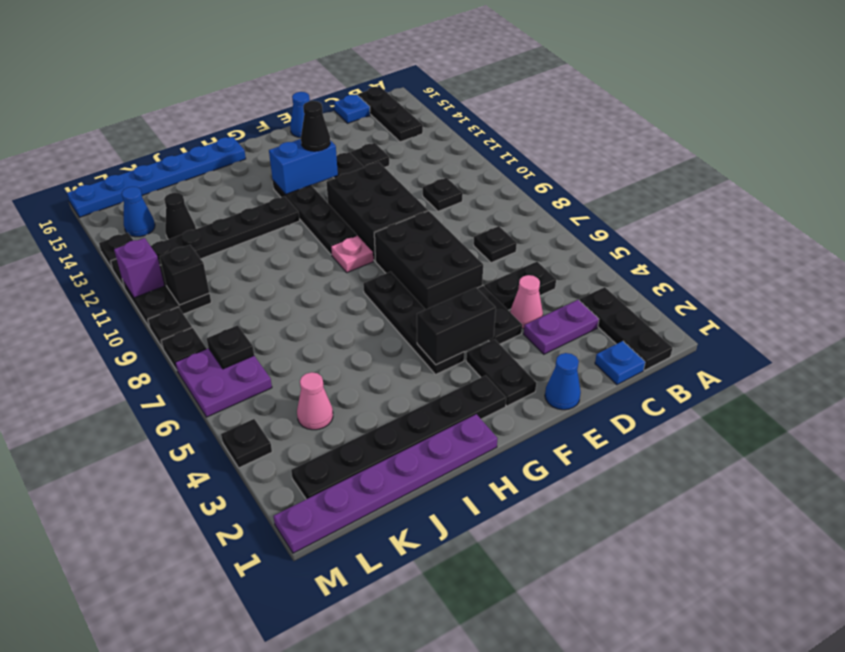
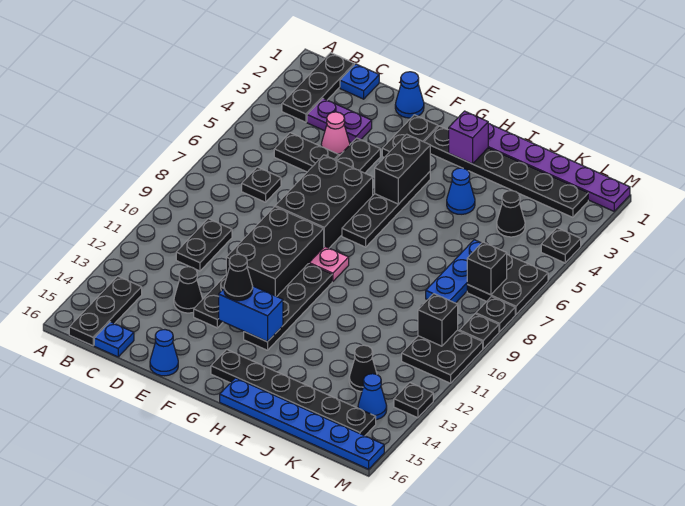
black plate C10 level 1 -> black plate C10:C11 level 1
black plate D13 level 1 -> black cone D13 level 1
black brick F4:G4 level 2 -> black brick G4:G5 level 2
black plate H12:M12 level 1 -> black plate G15:L15 level 1
none -> blue cone I4 level 1
pink cone K4 level 1 -> black cone K4 level 1
none -> blue plate K6:K8 level 1
purple plate L6:M7 level 1 -> black plate L6:M7 level 1
black plate L7 level 2 -> black brick L7 level 2
purple brick M11 level 2 -> purple brick H2 level 2

